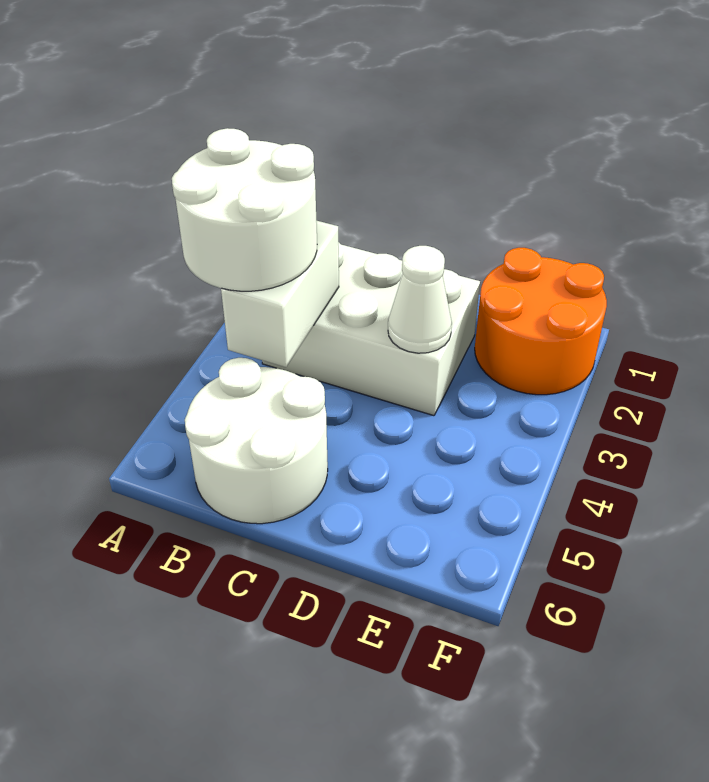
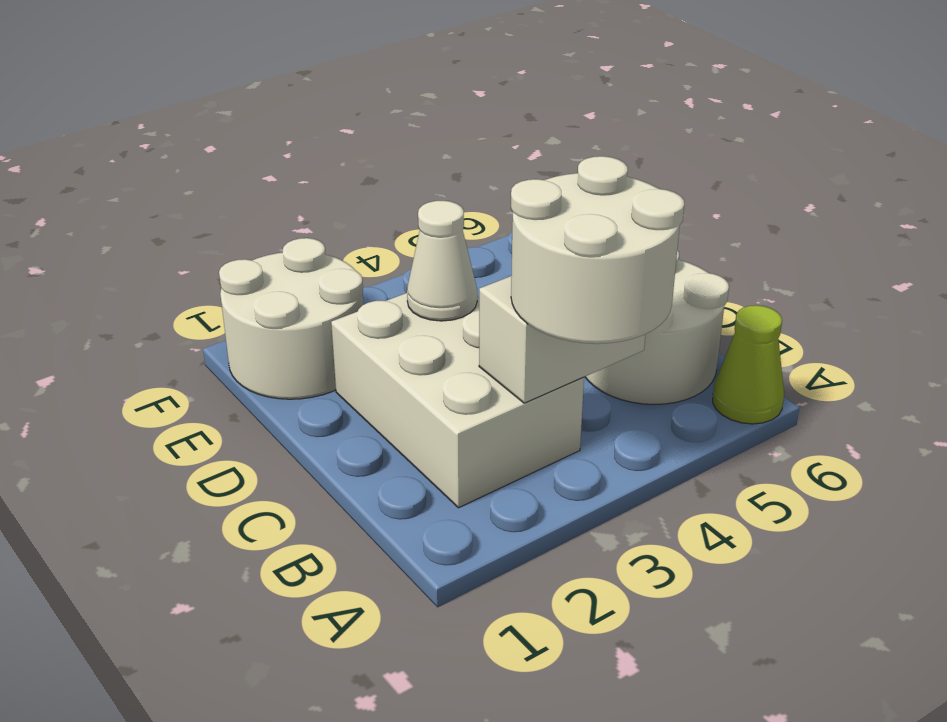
none -> lime cone A6 level 1
orange round brick E1:F2 level 1 -> white round brick E1:F2 level 1

